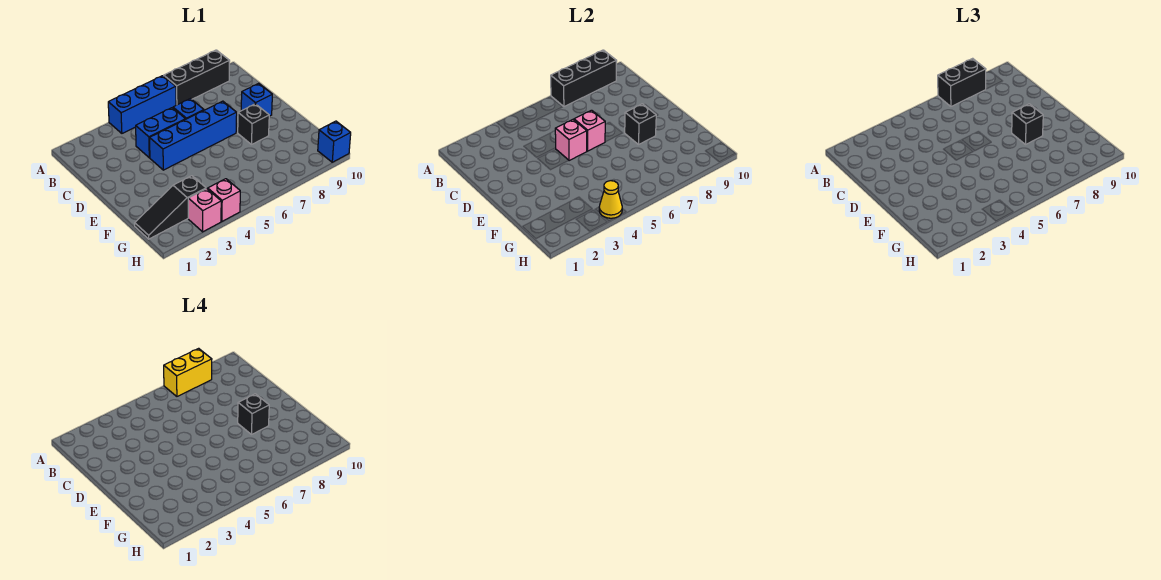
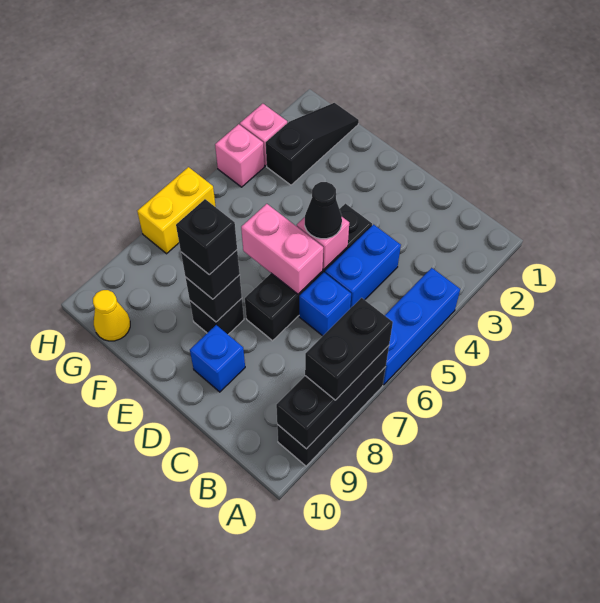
yellow brick A7:A8 level 4 -> yellow brick H6:H7 level 1
blue brick D4:D7 level 1 -> black brick D4:D7 level 1
none -> black cone D5 level 3
pink brick D6 level 2 -> pink brick D6:E6 level 2
yellow cone H4 level 2 -> yellow cone G10 level 1
blue brick H10 level 1 -> none

